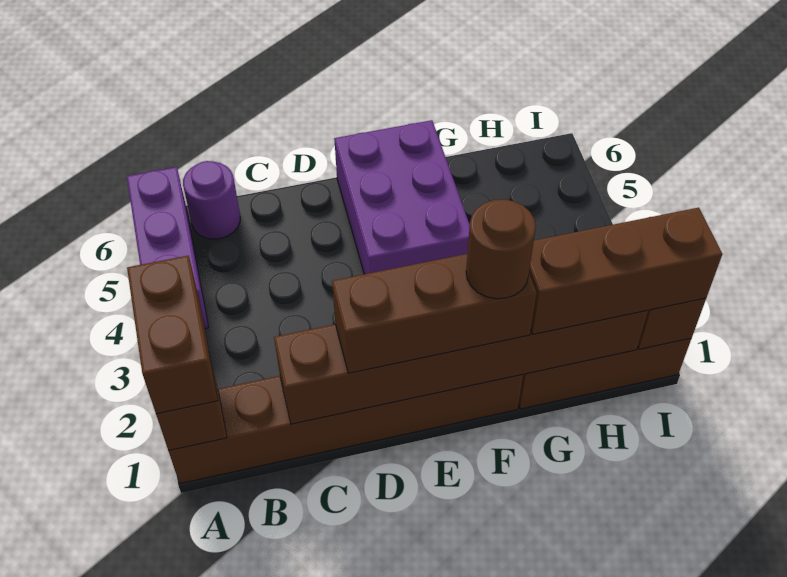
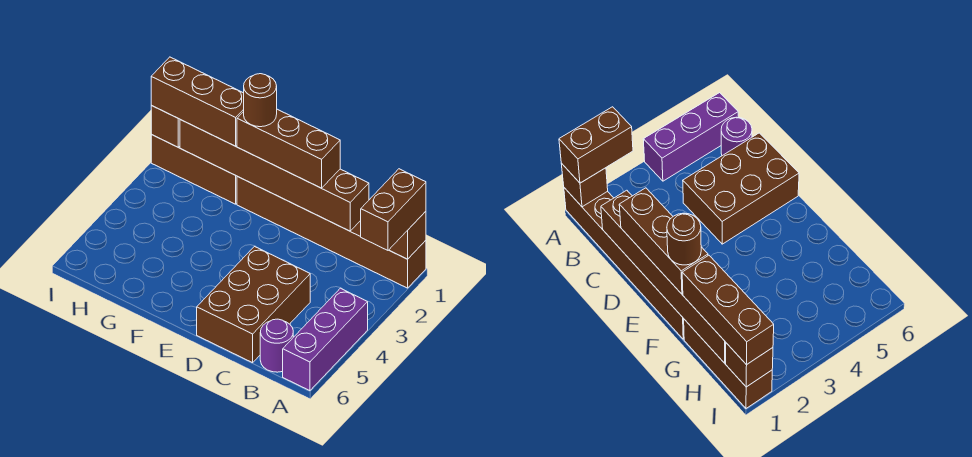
none -> brown brick C4:D6 level 1
purple brick E4:F6 level 1 -> none

